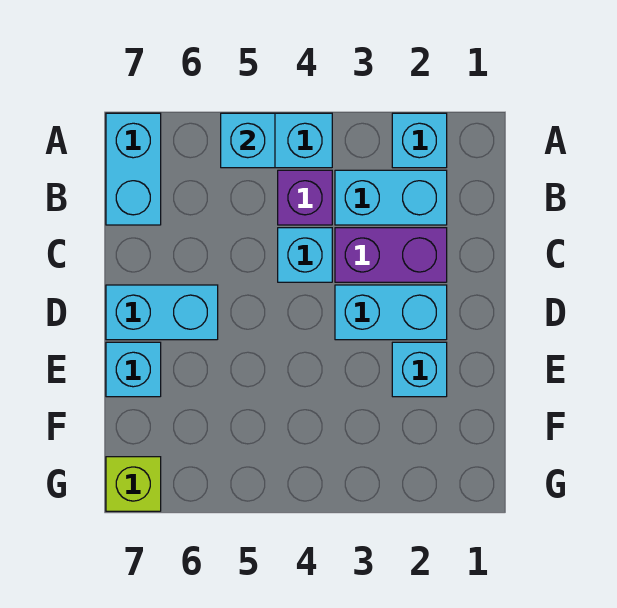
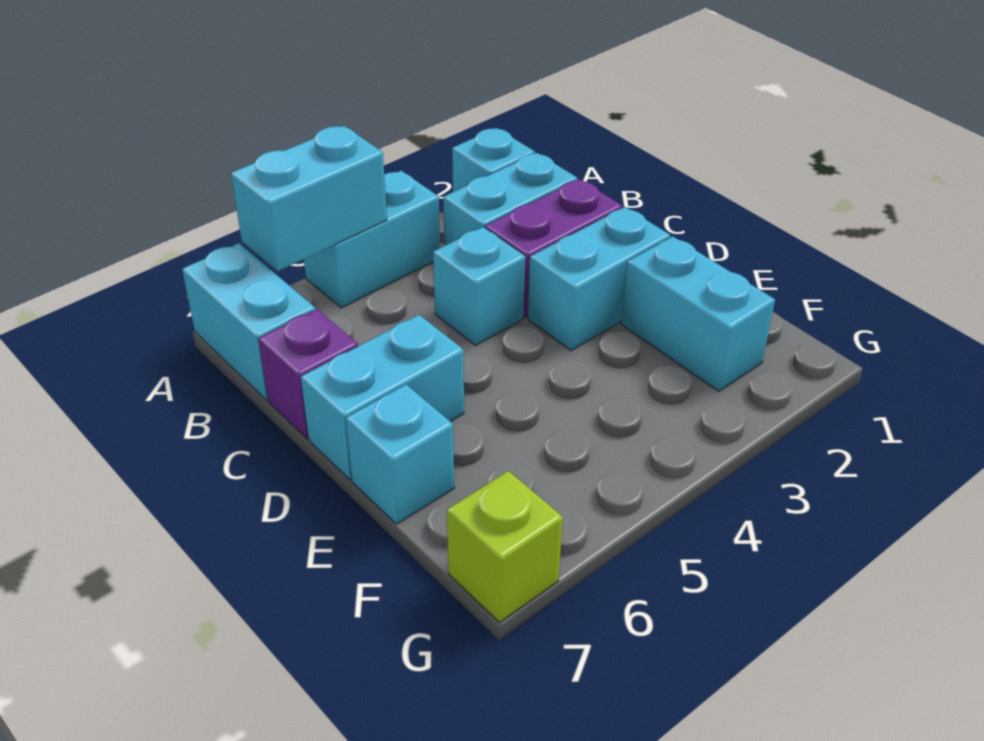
cyan brick A5 level 2 -> cyan brick A5:A6 level 2
purple brick B4 level 1 -> purple brick C7 level 1
cyan brick E2 level 1 -> cyan brick E2:F2 level 1

